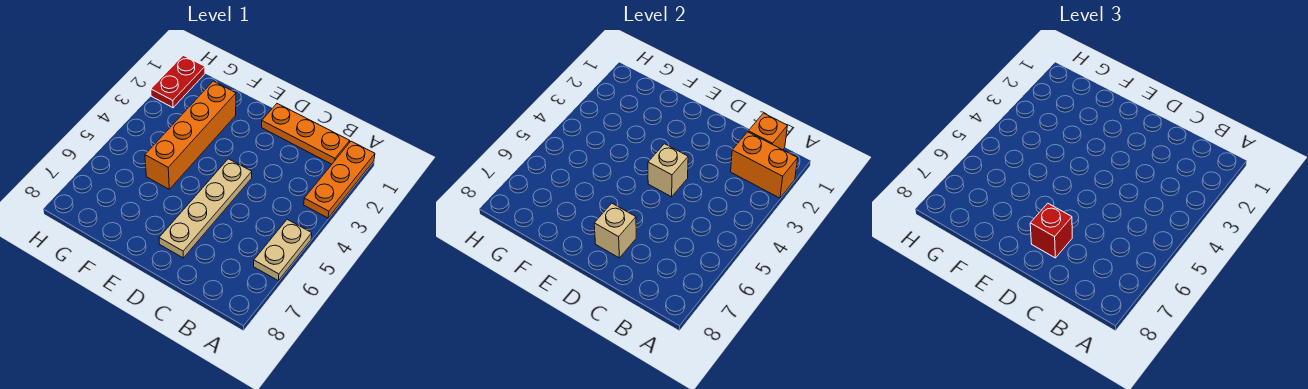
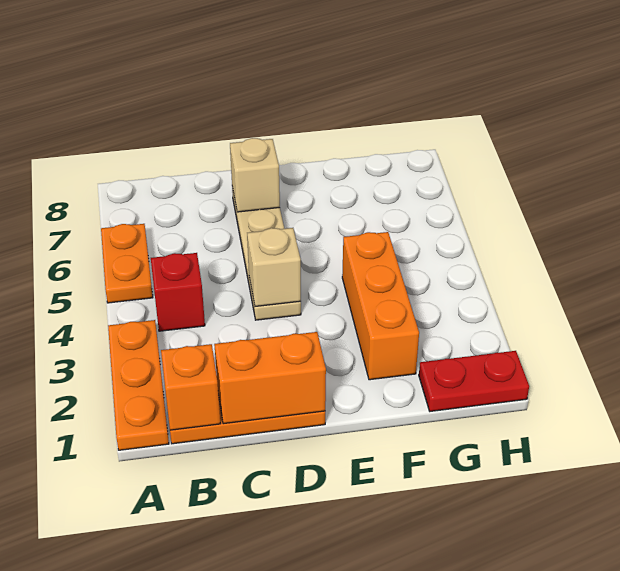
orange brick A2:B2 level 2 -> orange brick C1:D1 level 2
tan plate A5:A6 level 1 -> orange plate A5:A6 level 1
red brick D7 level 3 -> red brick B4 level 1
orange brick F2:F5 level 1 -> orange brick F2:F4 level 1
red plate H1:H2 level 1 -> red plate G1:H1 level 1

